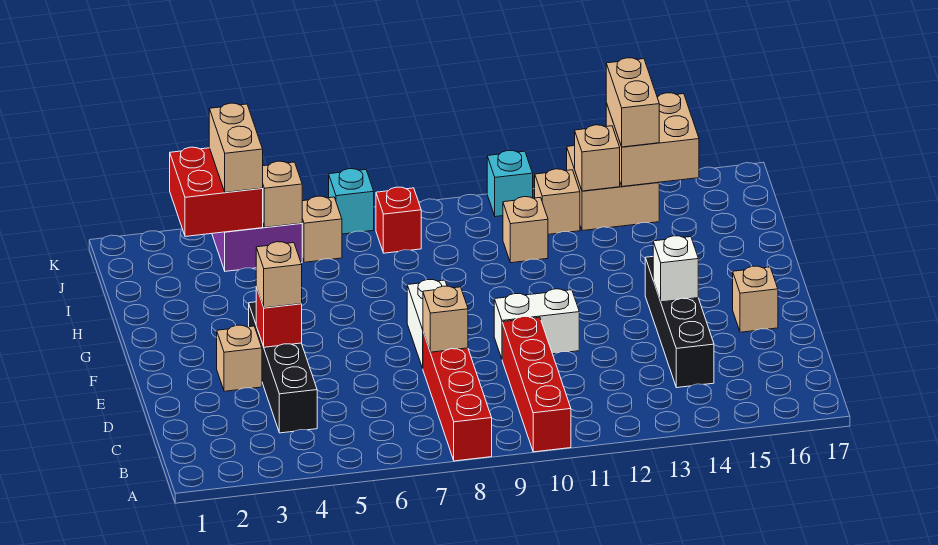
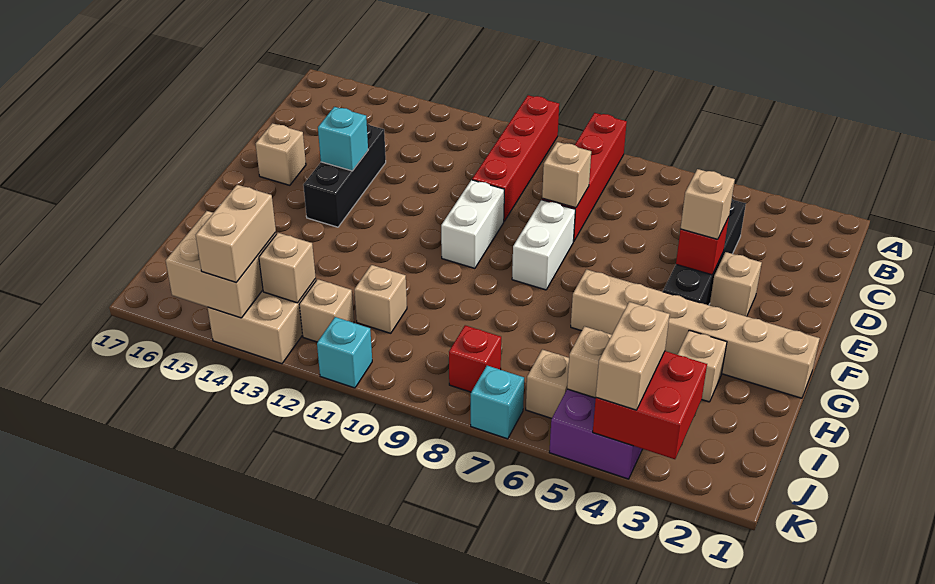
black brick C14:F14 level 1 -> black brick D14:F14 level 1
white brick E10:E11 level 1 -> white brick E10:F10 level 1
white brick E14 level 2 -> cyan brick E14 level 2
none -> tan brick G1:G6 level 1
none -> tan brick H3 level 1

